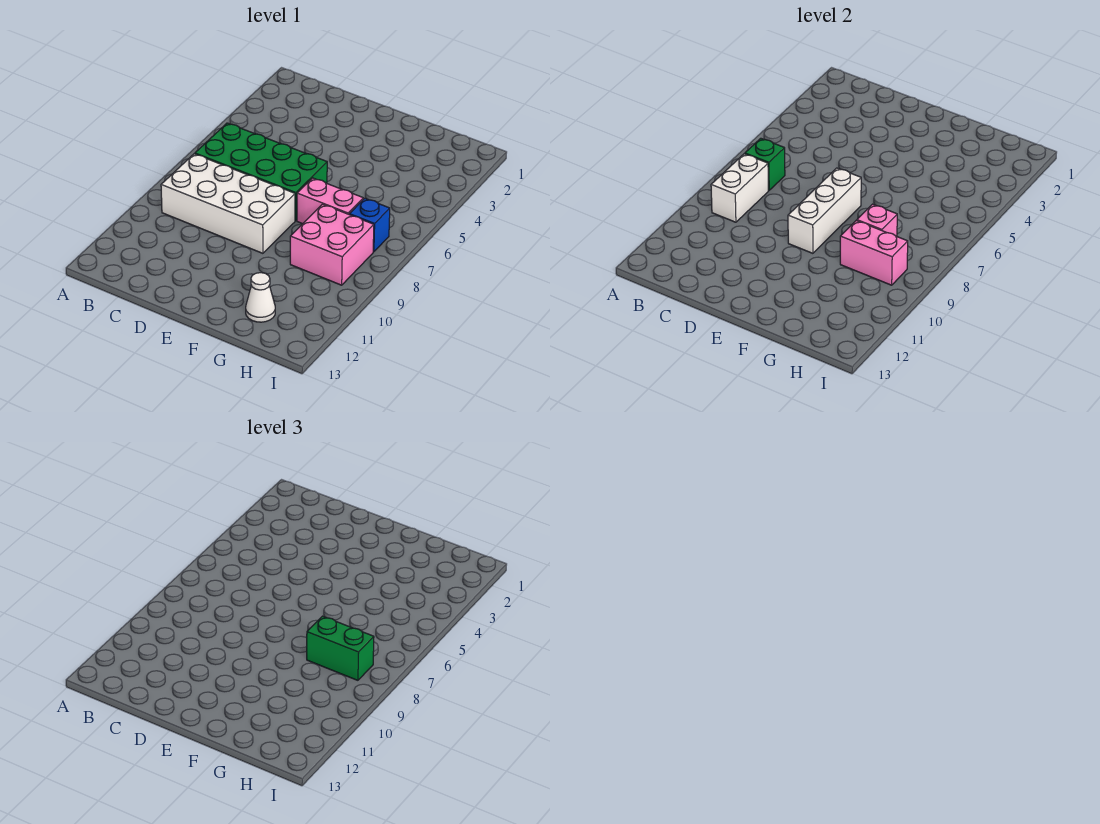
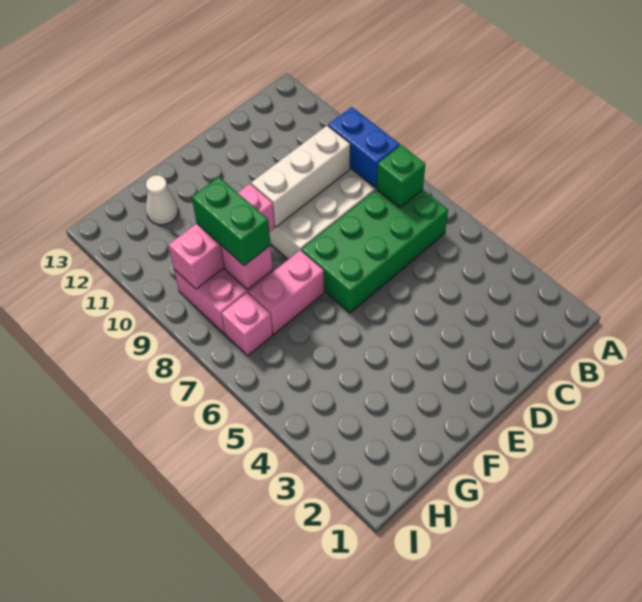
white brick B8:B9 level 2 -> blue brick B8:B9 level 2
white brick E7:E9 level 2 -> white brick C9:E9 level 2
green brick G8:H8 level 3 -> green brick G8:G9 level 3
pink brick G9:H9 level 2 -> pink brick F9:H9 level 2
blue brick H7 level 1 -> pink brick H7 level 1

